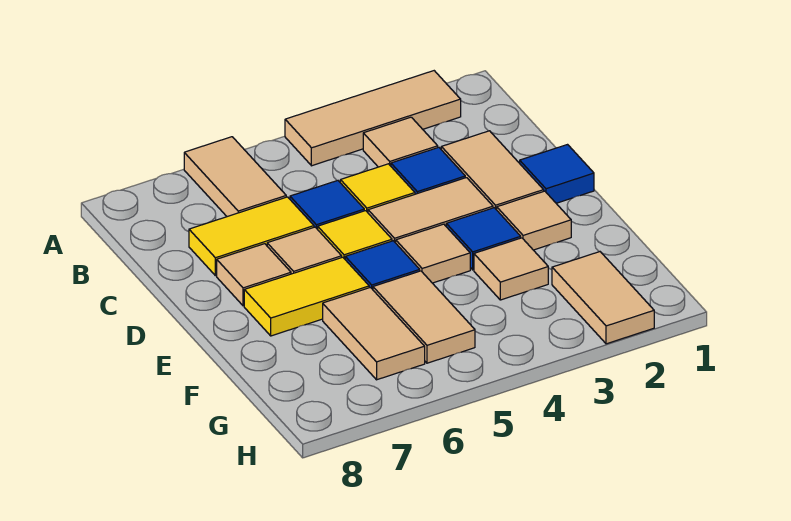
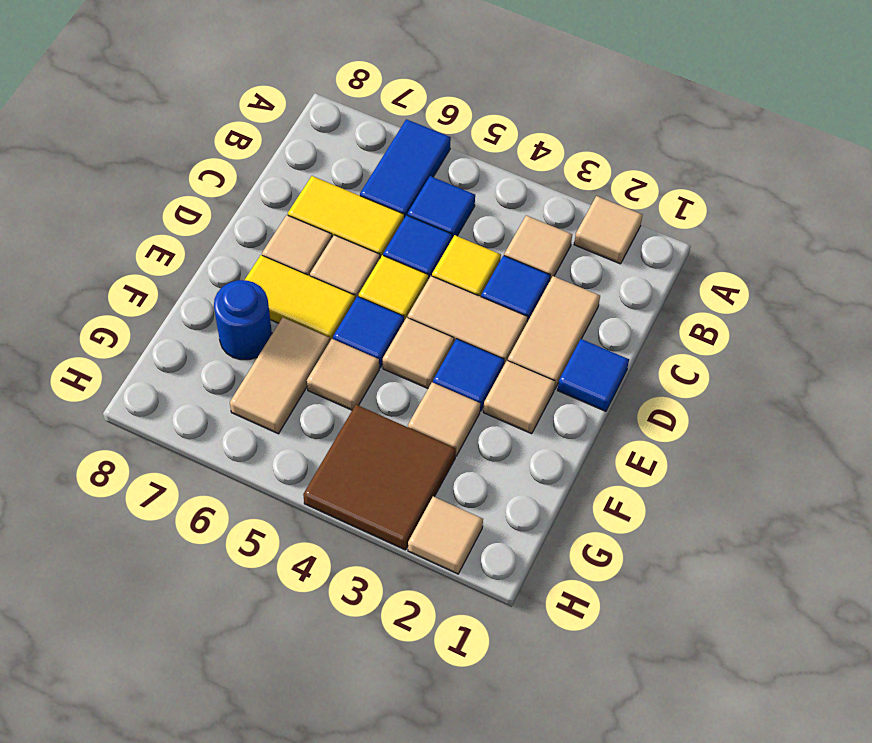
tan tile A2:A4 level 1 -> tan tile A2 level 1
tan tile A6:B6 level 1 -> blue tile A6:B6 level 1
none -> blue tile B5 level 1
tan tile F5:G5 level 1 -> tan tile F5 level 1
none -> blue round brick F7 level 1
tan tile G2:H2 level 1 -> tan tile H2 level 1
none -> brown tile G3:H4 level 1

